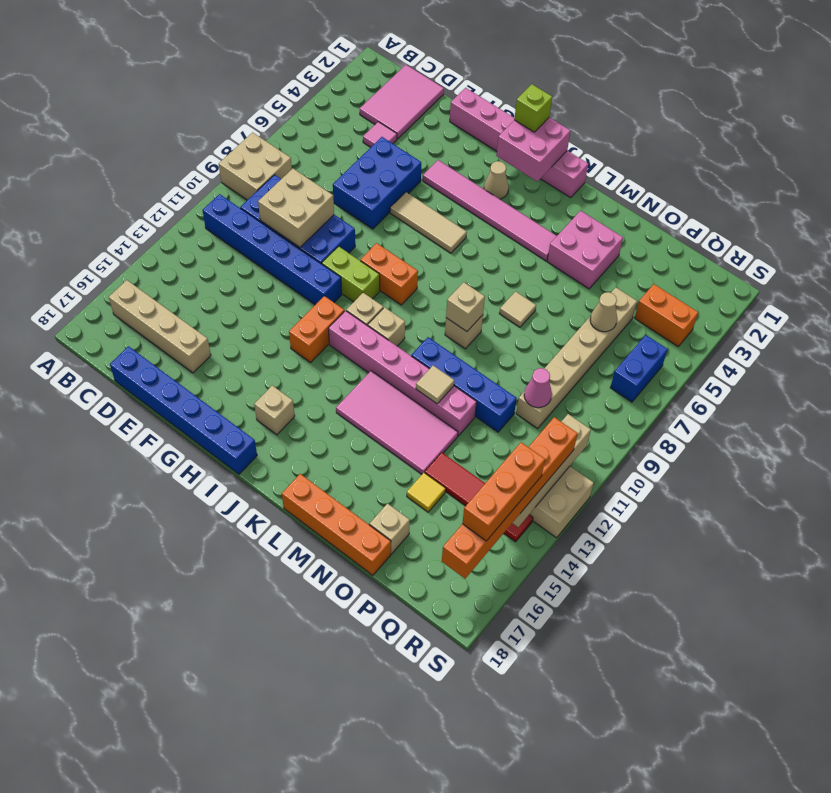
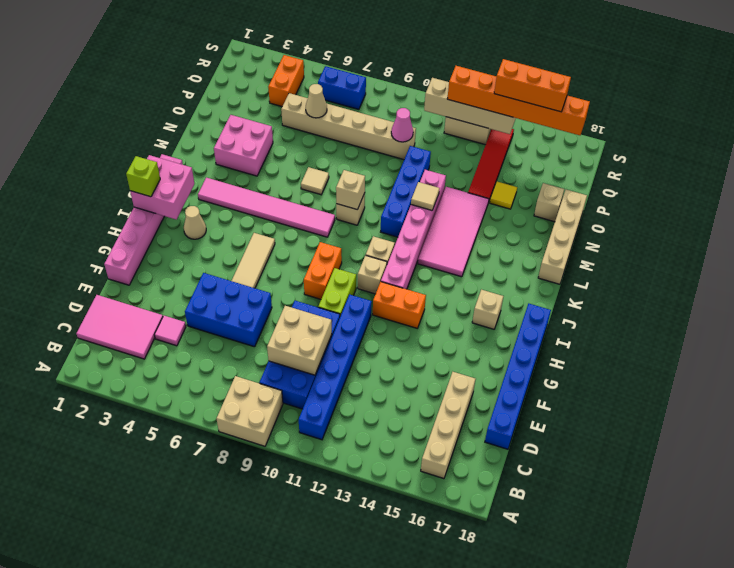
pink tile G4:L4 level 1 -> pink tile K3:K8 level 1
orange brick L18:O18 level 1 -> tan brick L18:O18 level 1

